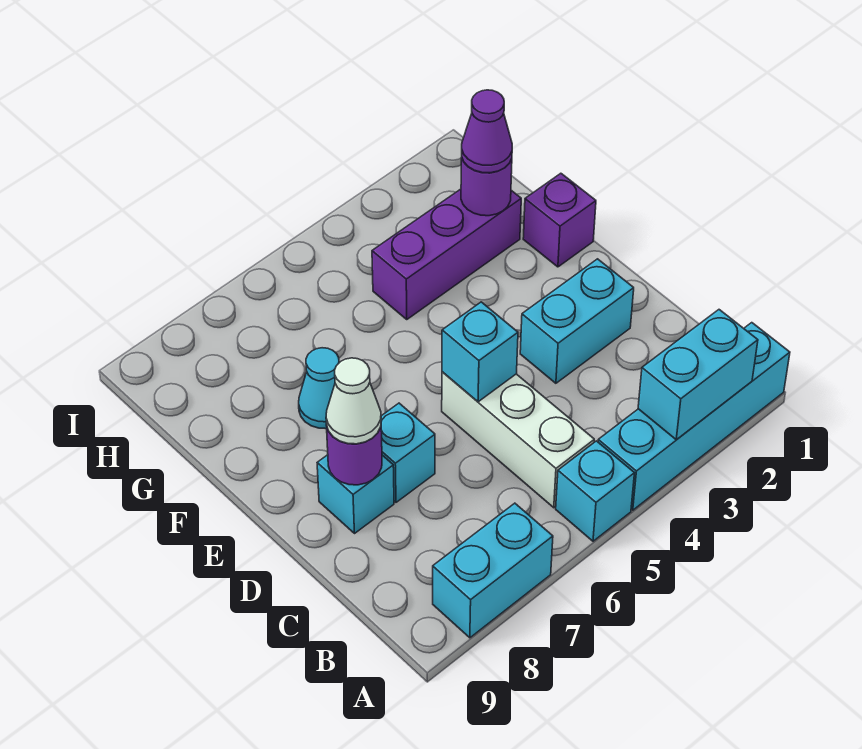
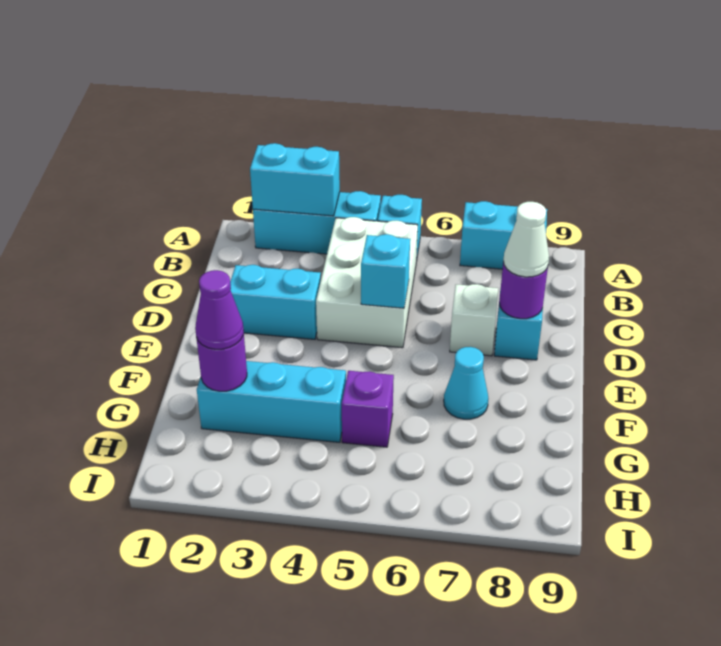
cyan brick A1:A4 level 1 -> cyan brick A2:A4 level 1
white brick B5:D5 level 1 -> white brick B4:D5 level 1
cyan brick D7 level 1 -> white brick D7 level 1
purple brick F1 level 1 -> purple brick G5 level 1
purple brick G2:G4 level 1 -> cyan brick G2:G4 level 1

